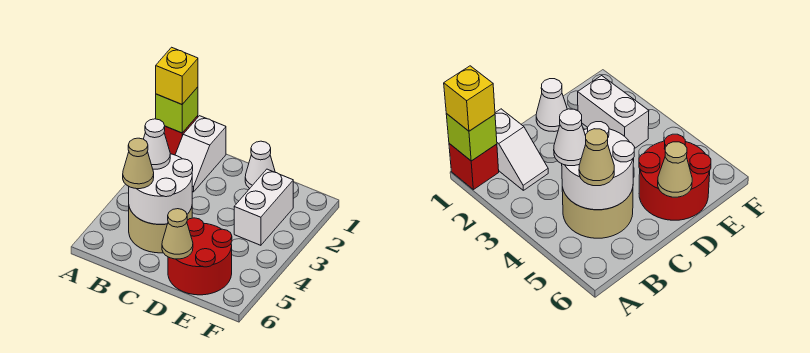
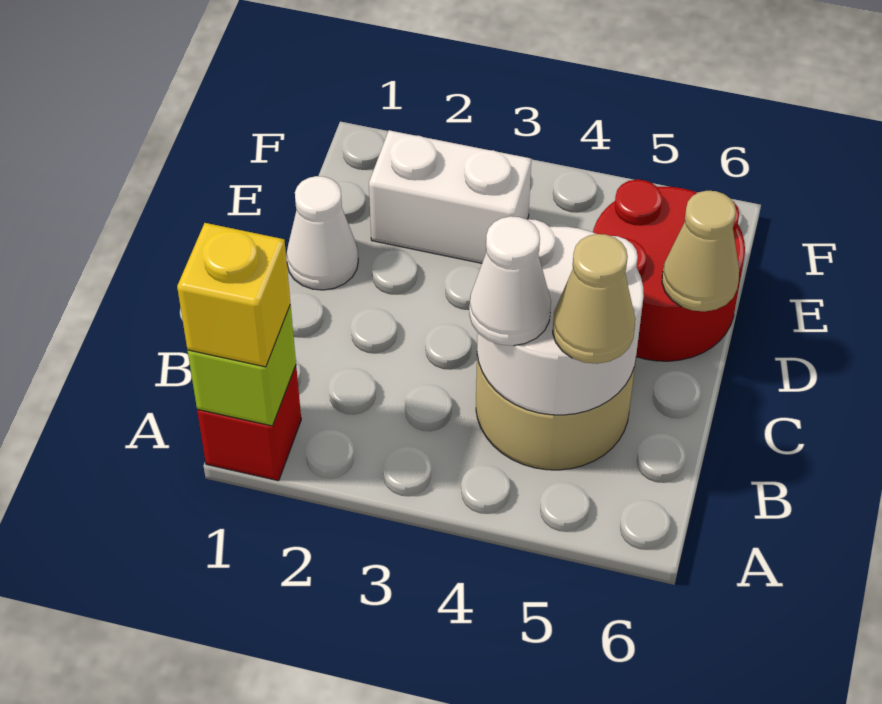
white slope B1:B2 level 1 top 1 -> none

